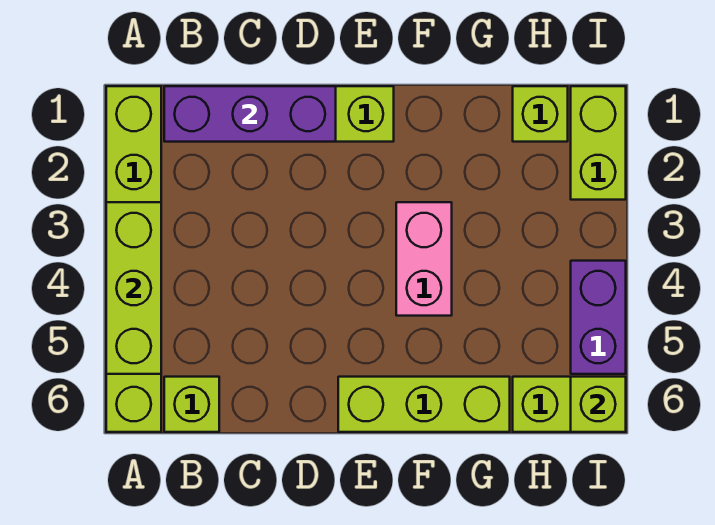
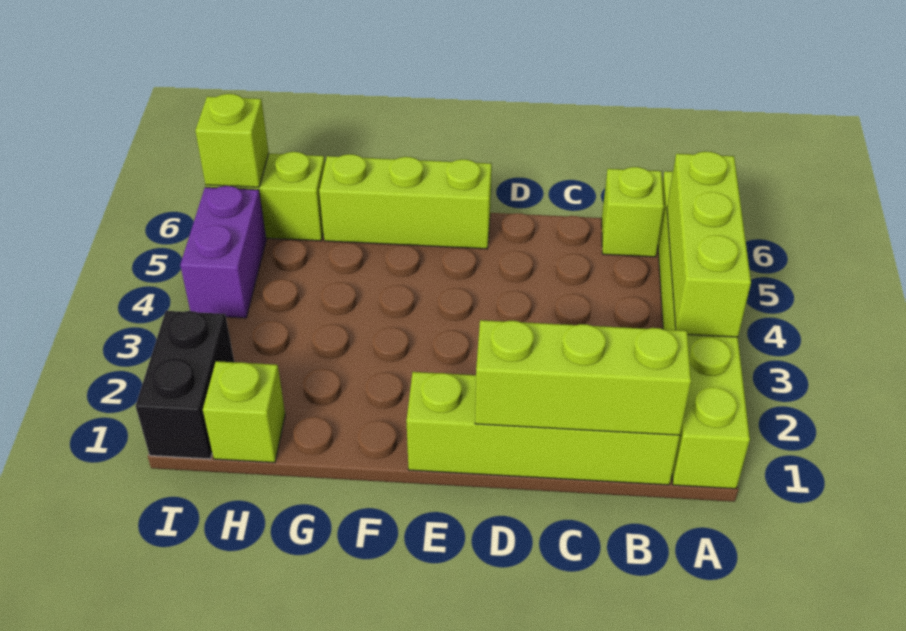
purple brick B1:D1 level 2 -> lime brick B1:D1 level 2
pink brick F3:F4 level 1 -> none
lime brick I1:I2 level 1 -> black brick I1:I2 level 1

